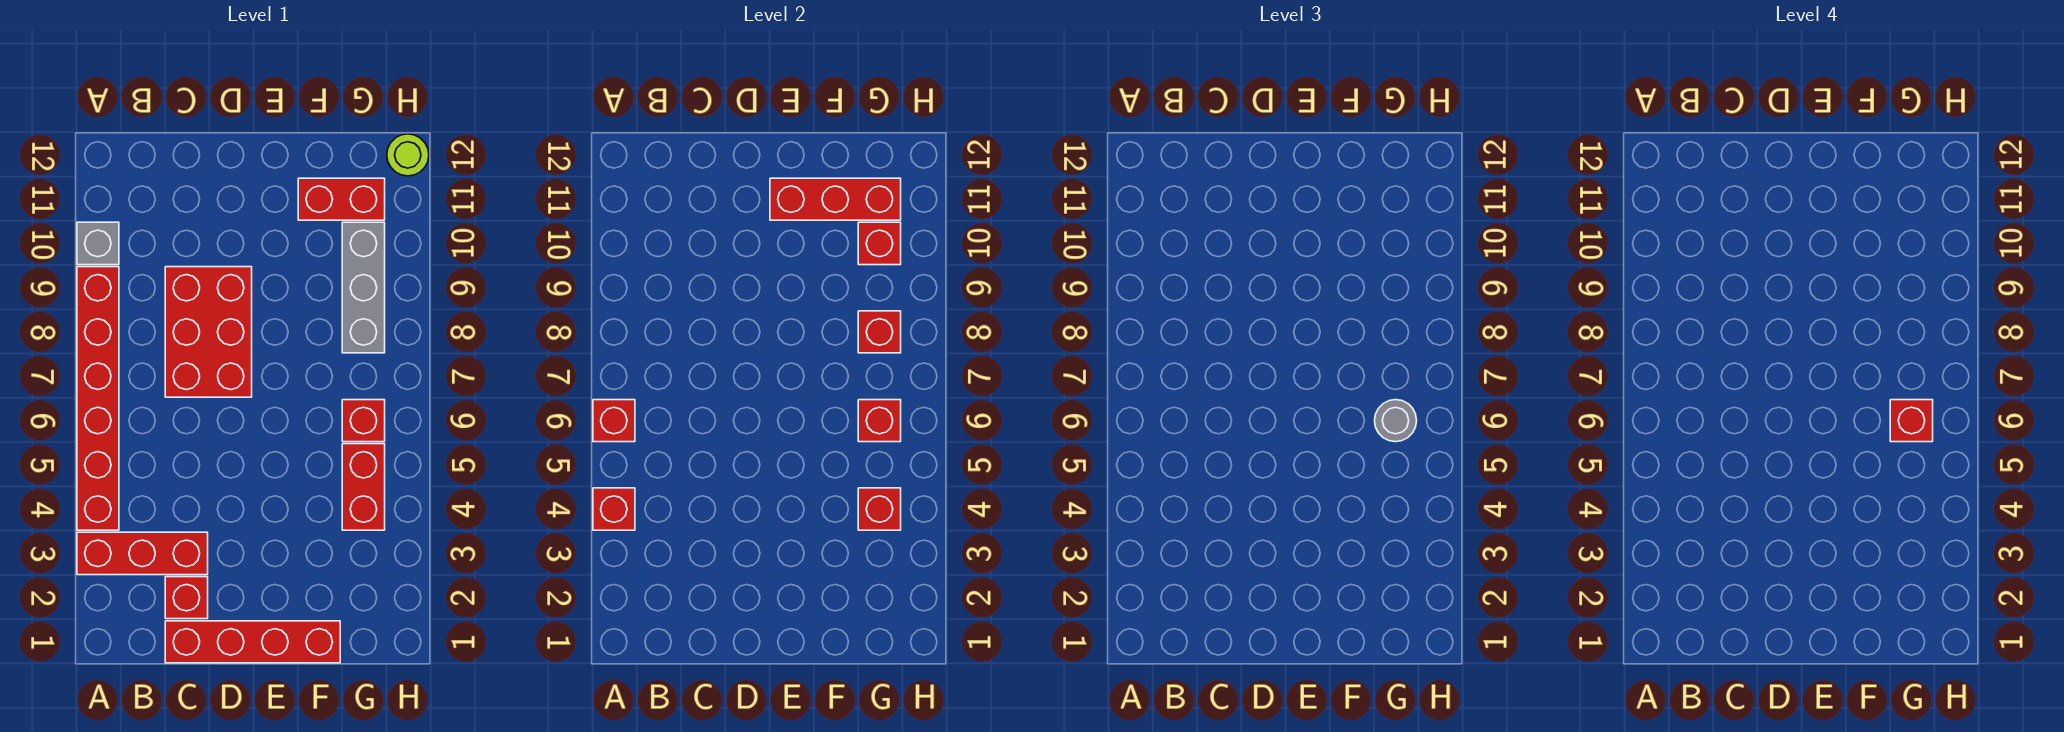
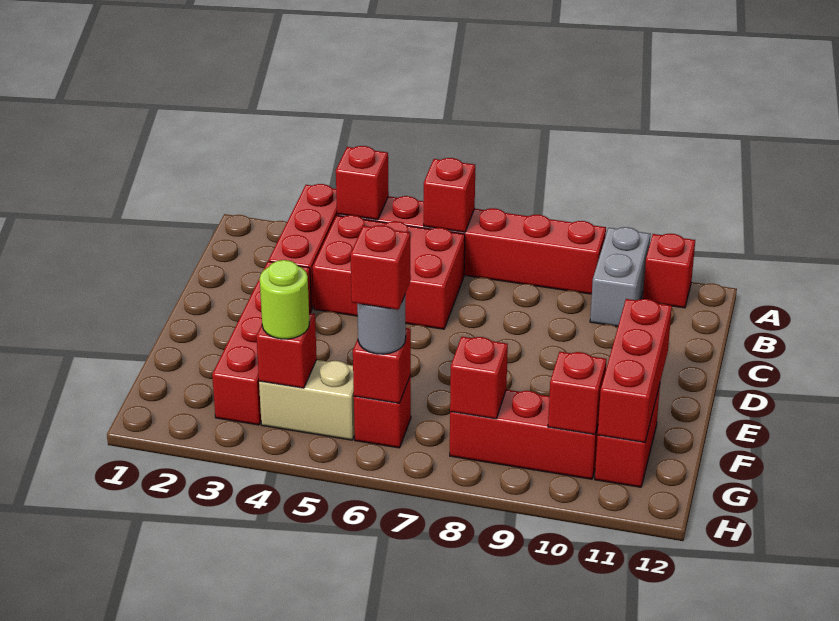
grey brick A10 level 1 -> grey brick A10:B10 level 1
red brick C1:F1 level 1 -> red brick D3:G3 level 1
red brick C2 level 1 -> red brick A11 level 1
red brick C7:D9 level 1 -> red brick B4:C6 level 1
red brick G4:G5 level 1 -> tan brick G4:G5 level 1
grey brick G8:G10 level 1 -> red brick G8:G10 level 1
lime round brick H12 level 1 -> lime round brick G4 level 3

